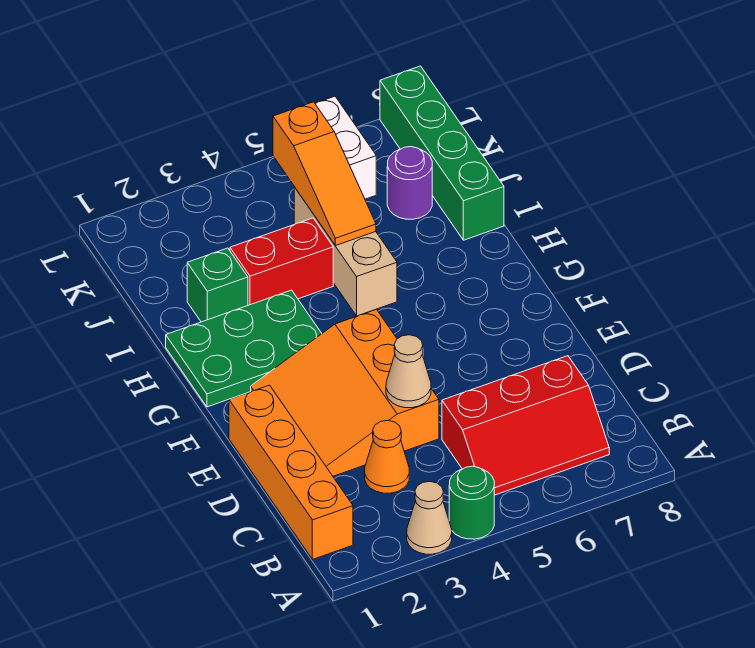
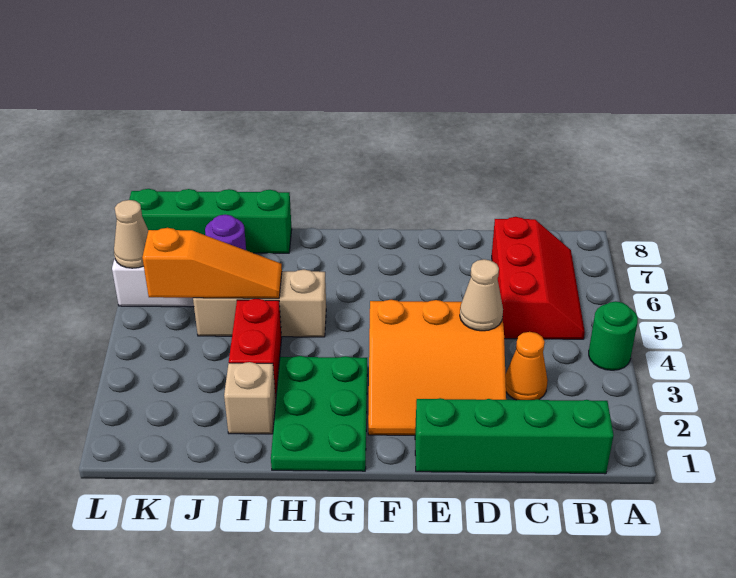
tan cone A3 level 1 -> tan cone L6 level 2
orange brick B1:E1 level 1 -> green brick B1:E1 level 1
green brick I2 level 1 -> tan brick I2 level 1

